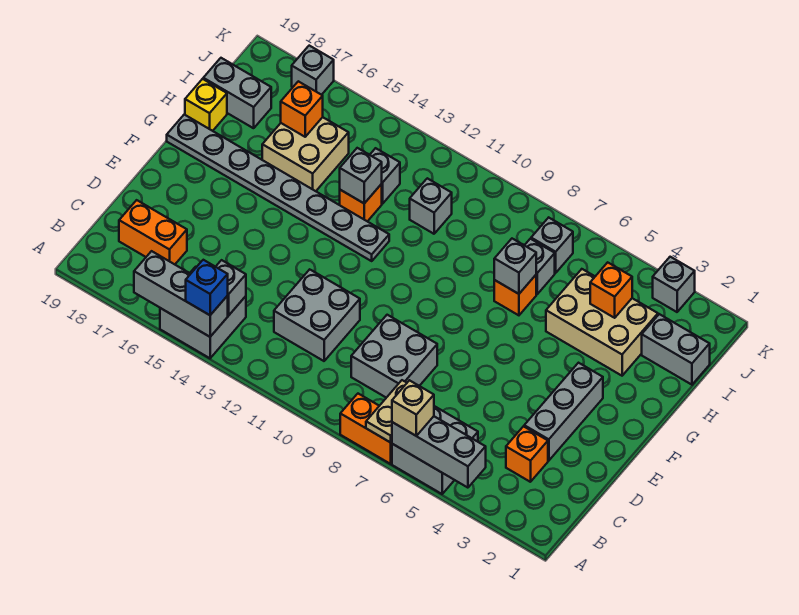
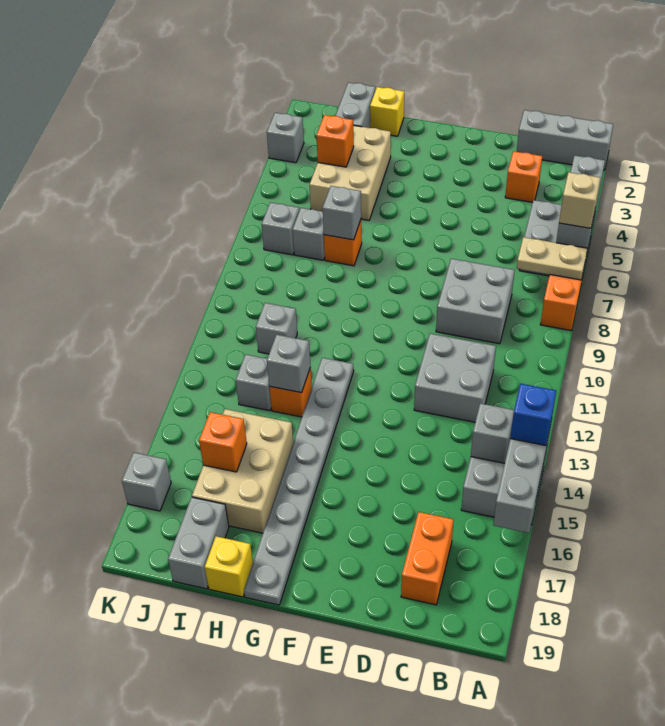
grey brick D3:F3 level 1 -> grey brick A1:C1 level 1
none -> yellow brick H1 level 1
tan brick H15:I16 level 1 -> tan brick H15:I17 level 1

